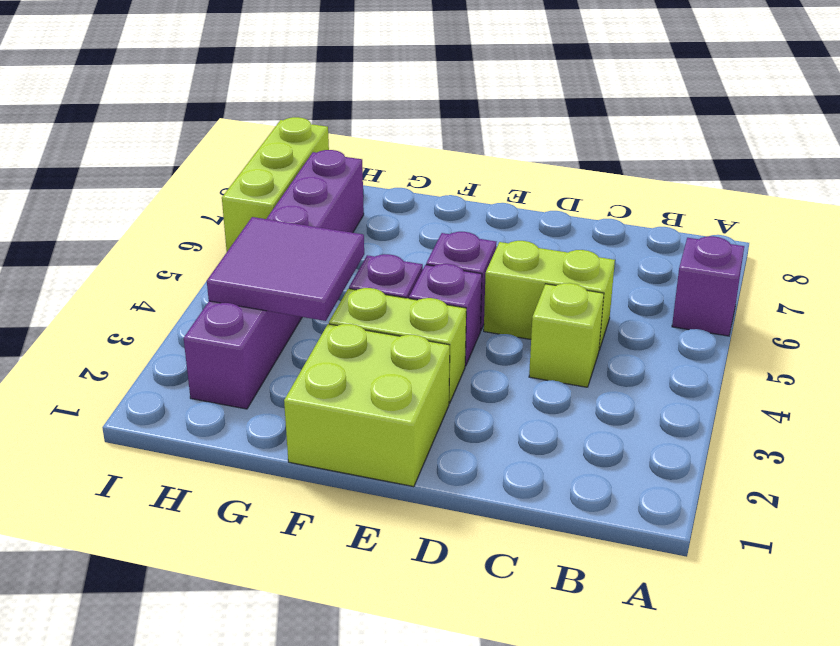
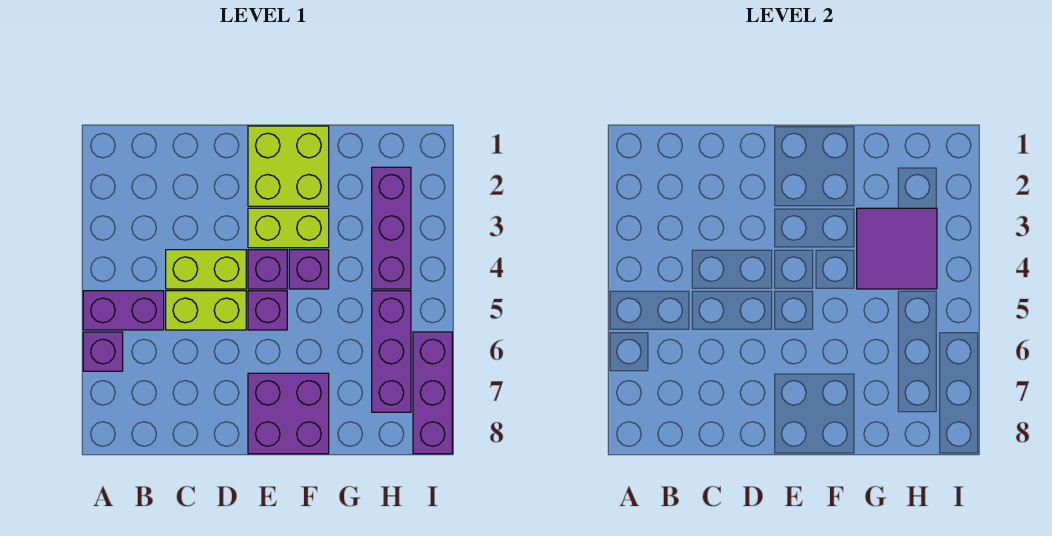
none -> purple brick A5:B5 level 1
lime brick C4 level 1 -> lime brick C4:D4 level 1
none -> purple brick E7:F8 level 1
lime brick I6:I8 level 1 -> purple brick I6:I8 level 1

